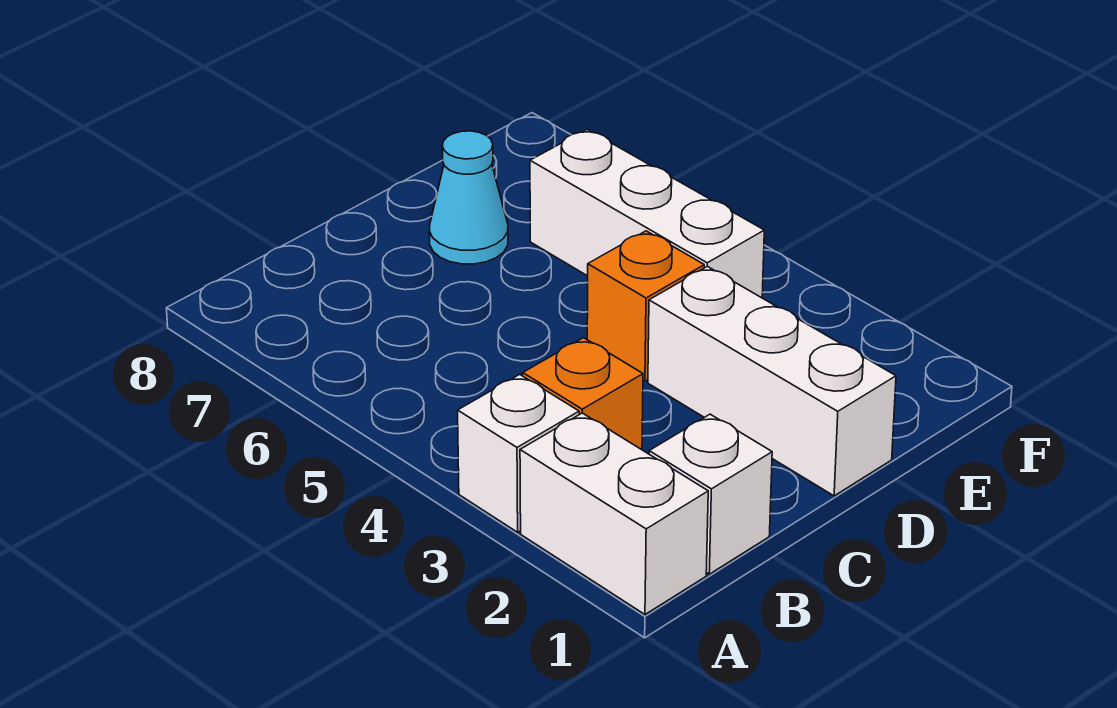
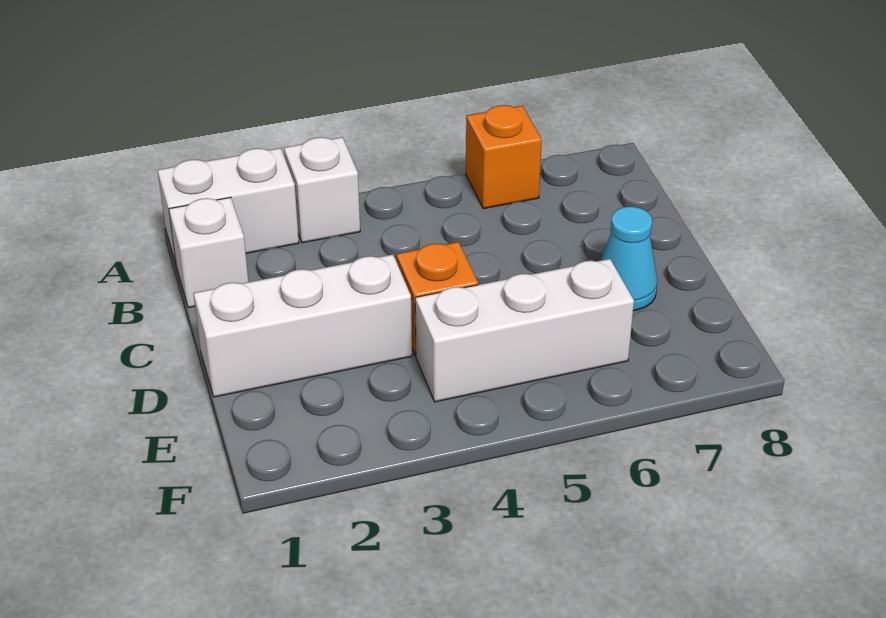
orange brick B3 level 1 -> orange brick A6 level 1

